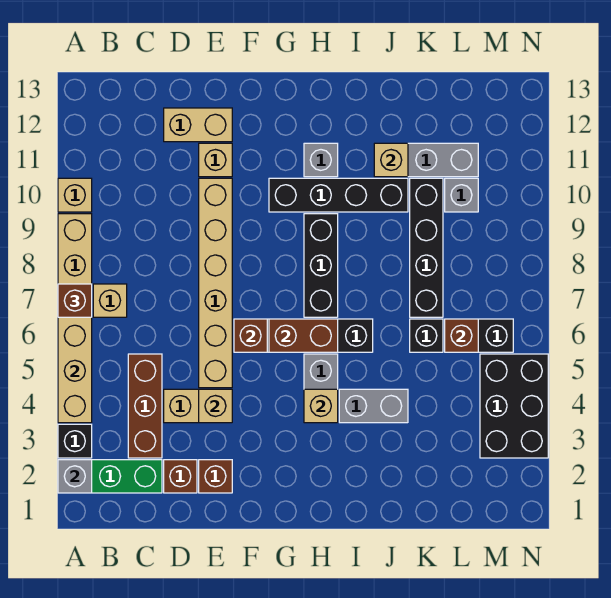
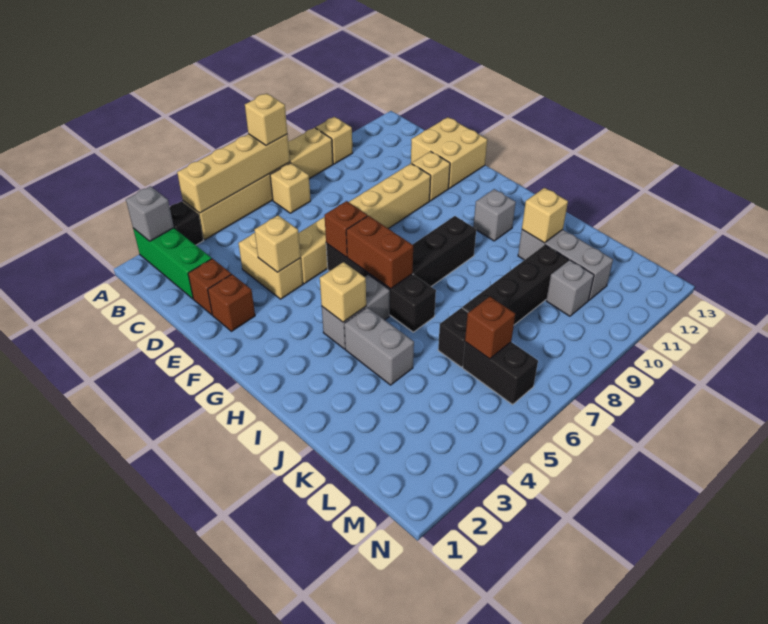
brown brick A7 level 3 -> tan brick A7 level 3
brown brick C3:C5 level 1 -> none
tan brick D12:E12 level 1 -> tan brick D12:E13 level 1
black brick G10:J10 level 1 -> none
black brick M3:N5 level 1 -> none

